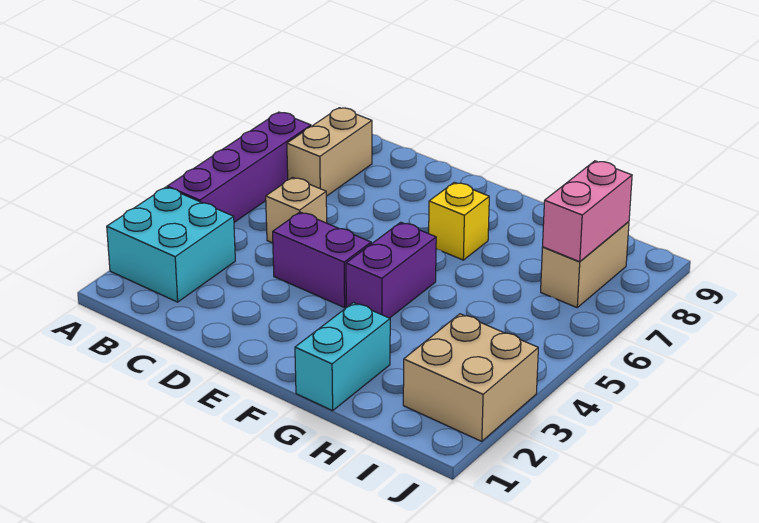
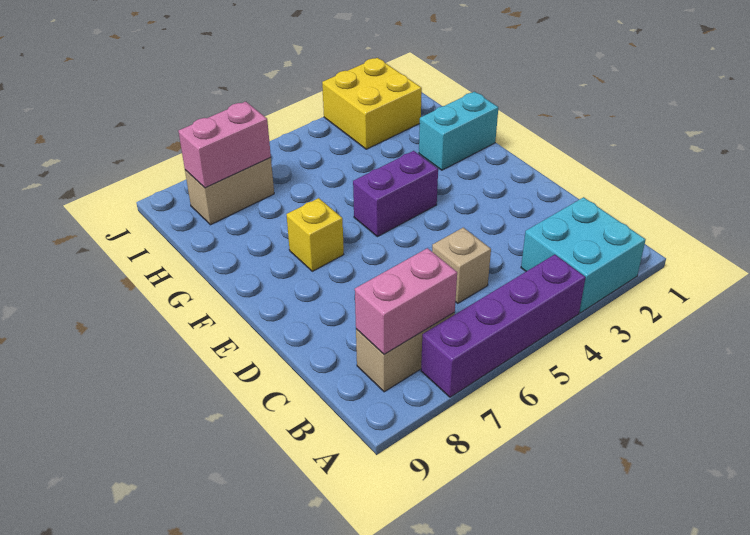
none -> pink brick B7:B8 level 2
purple brick D4:E4 level 1 -> none
tan brick I2:J3 level 1 -> yellow brick I2:J3 level 1

